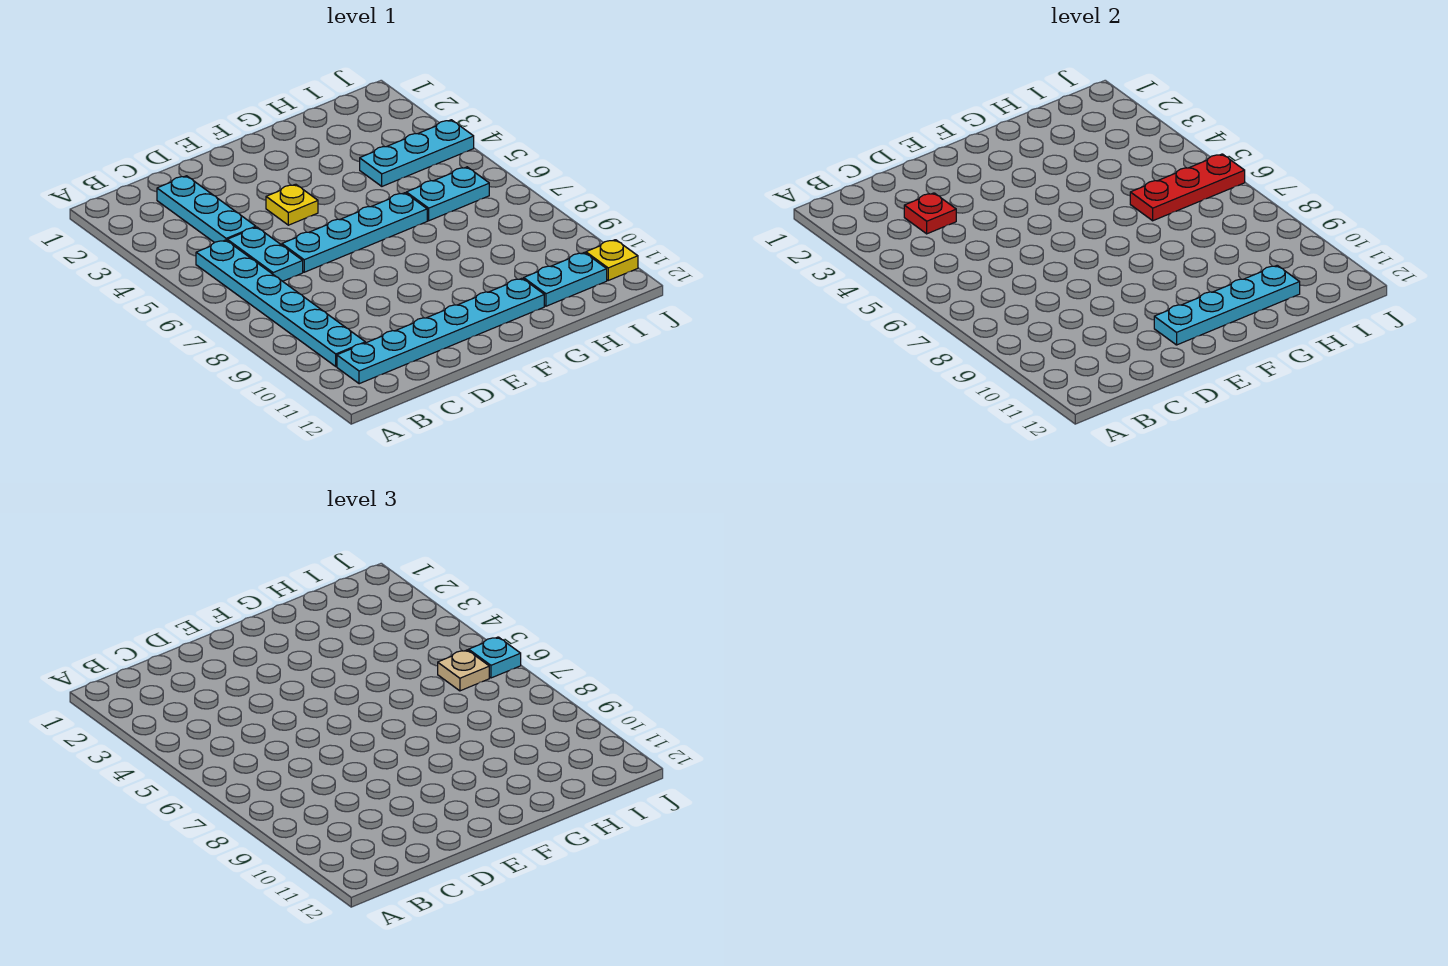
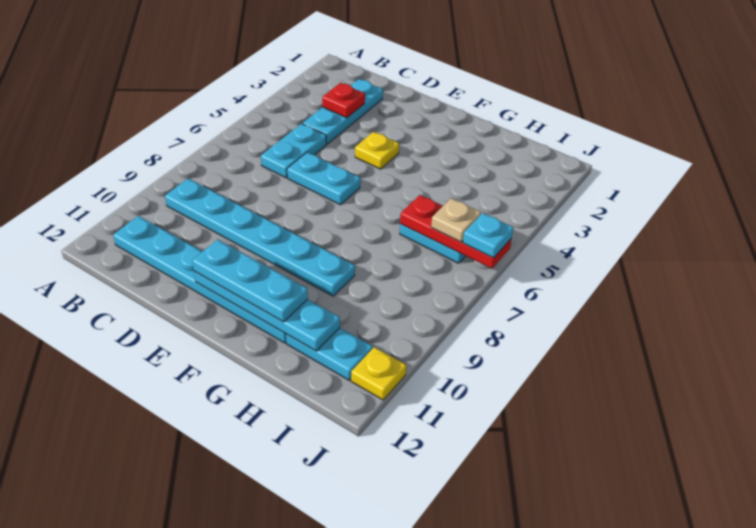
cyan plate B5:B10 level 1 -> cyan plate B9:G9 level 1
cyan plate D6:G6 level 1 -> cyan plate D6:E6 level 1
cyan plate H4:J4 level 1 -> cyan plate E11:G11 level 3

